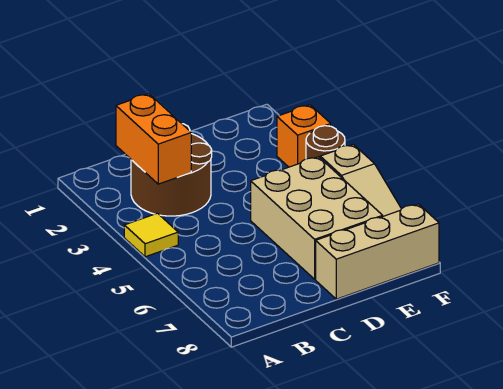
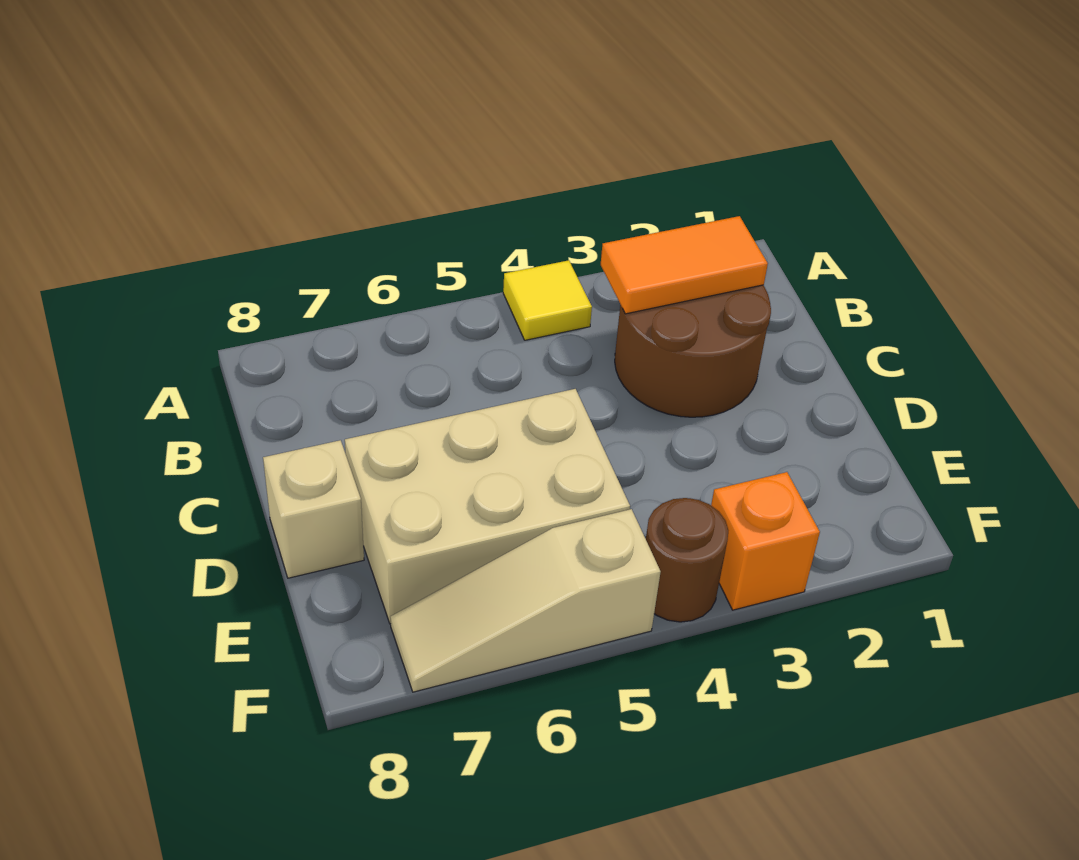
orange brick B2:B3 level 2 -> orange tile B2:B3 level 2
tan brick D8:F8 level 1 -> tan brick D8 level 1

